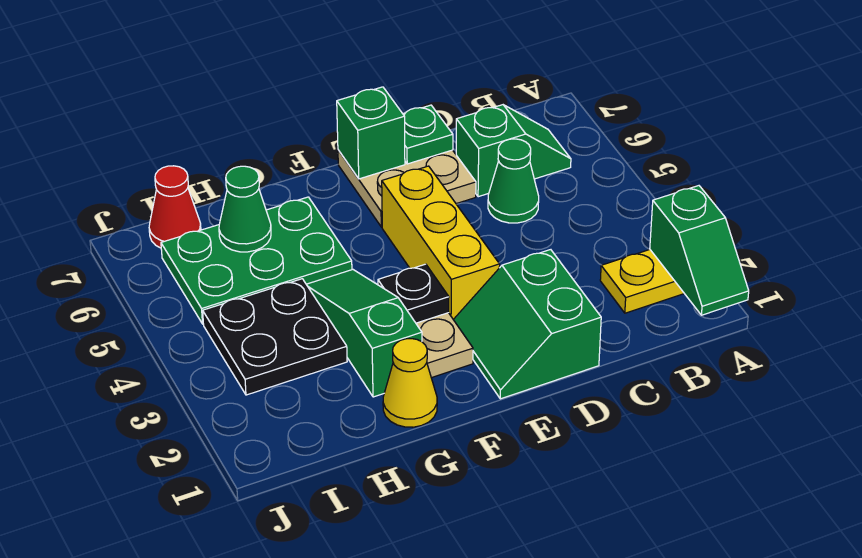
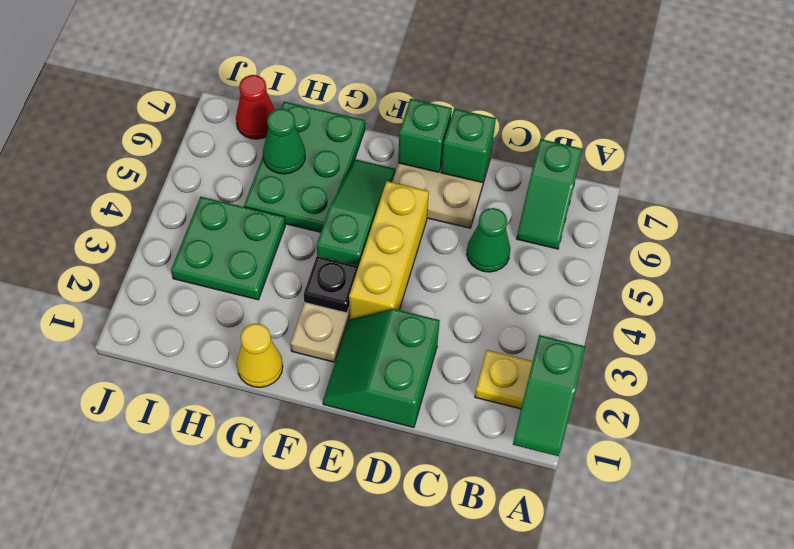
green slope B6:C6 level 1 top C -> green slope B6:B7 level 1 top 7
green plate D7 level 2 -> green brick D7 level 2
green slope G2:G4 level 1 top 2 -> green slope F4:F6 level 1 top 4
green plate G5:I6 level 1 -> green plate G5:H7 level 1
black plate H3:I4 level 1 -> green plate H3:I4 level 1

